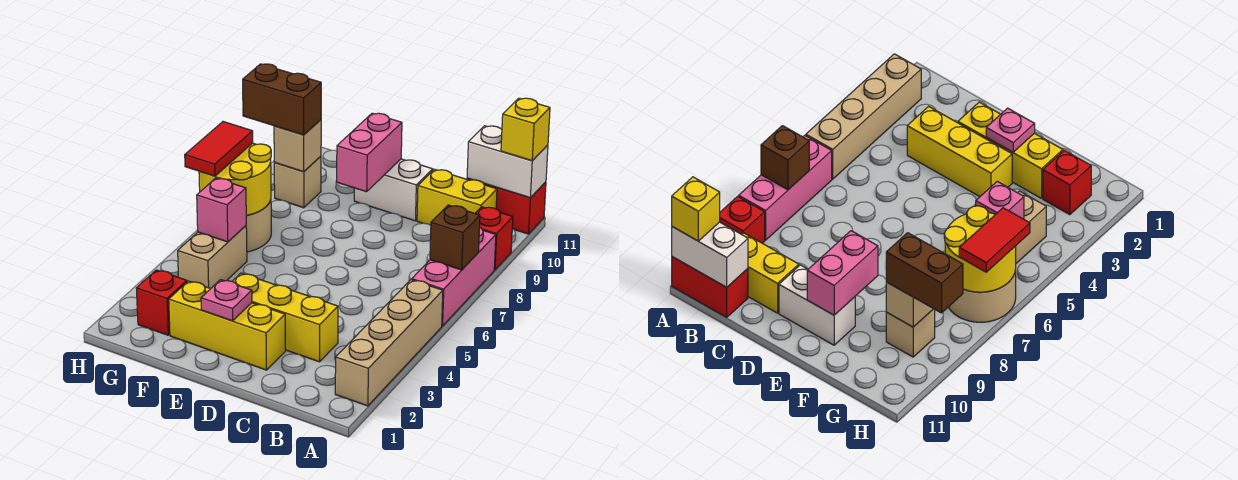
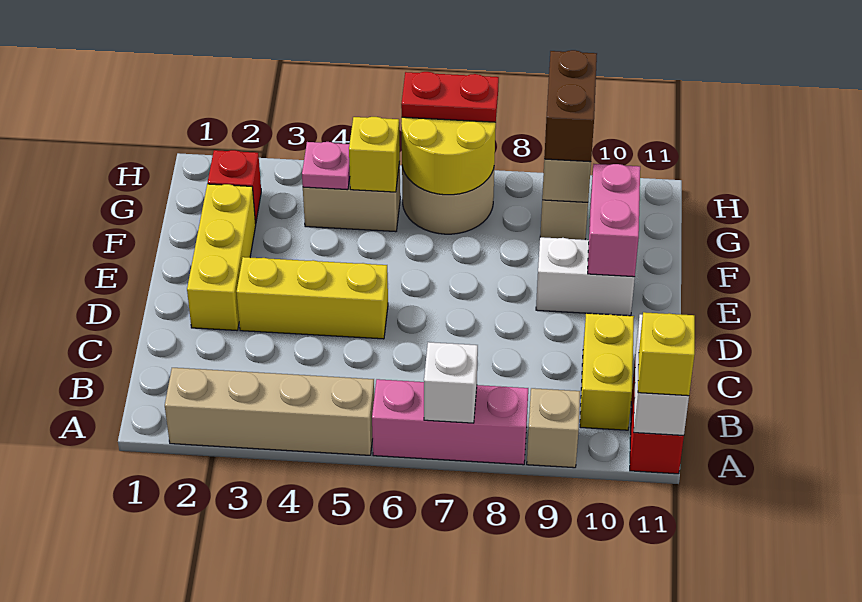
brown brick A7 level 2 -> white brick A7 level 2
red brick A9 level 1 -> tan brick A9 level 1
yellow brick C3:E3 level 1 -> yellow brick D3:D5 level 1
white brick D10:E10 level 1 -> white brick E9:E10 level 1
pink plate E2 level 2 -> pink plate G4 level 2
pink brick E9:E10 level 2 -> pink brick E10:F10 level 2
pink brick G5 level 2 -> yellow brick G5 level 2
red tile H6:H7 level 3 -> red plate H6:H7 level 3

